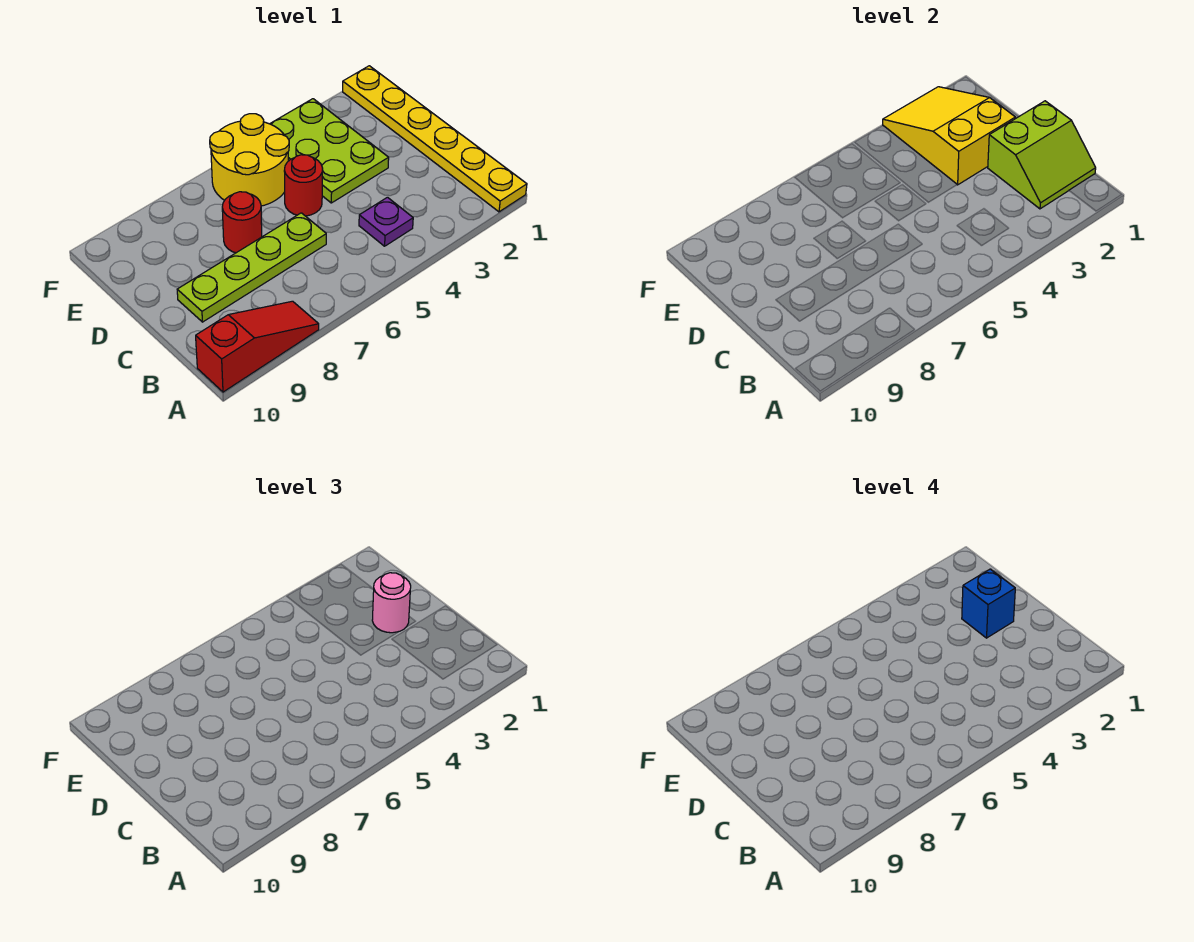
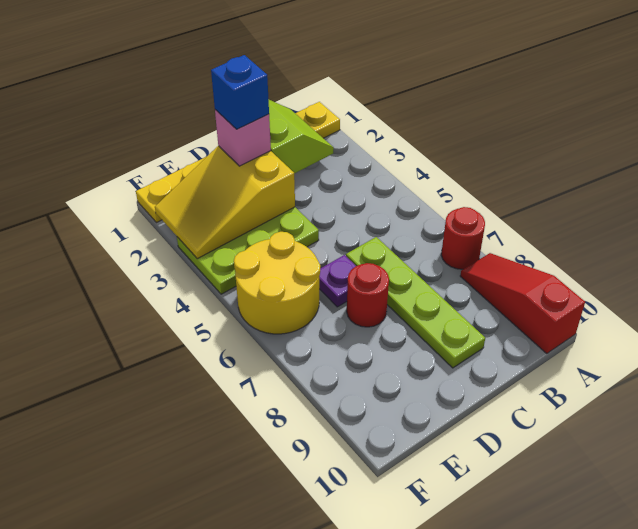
purple plate B4 level 1 -> purple plate D6 level 1
pink round brick D2 level 3 -> pink brick D2 level 3
red round brick D5 level 1 -> red round brick A7 level 1

